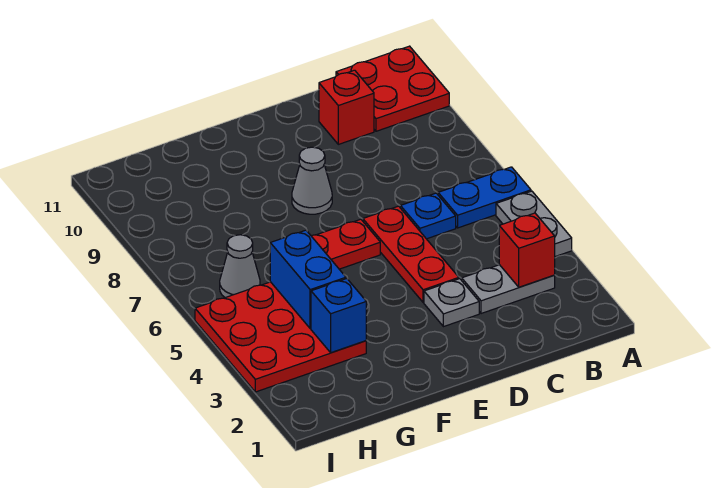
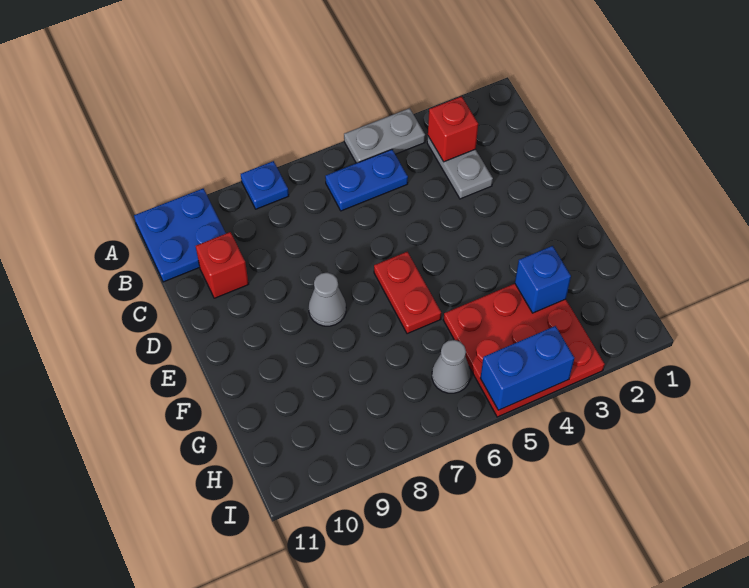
blue plate A6:B6 level 1 -> blue plate B5:B6 level 1
red plate A10:B11 level 1 -> blue plate A10:B11 level 1
blue plate C6 level 1 -> blue plate A8 level 1
grey plate D3 level 1 -> none
red plate D4:D6 level 1 -> none
blue brick G4:G5 level 2 -> blue brick I4:I5 level 2

